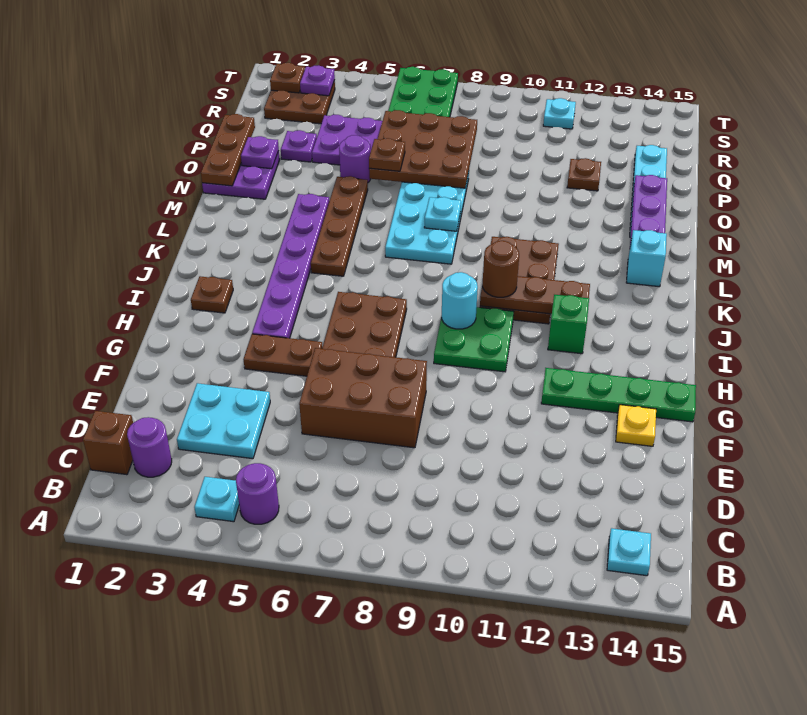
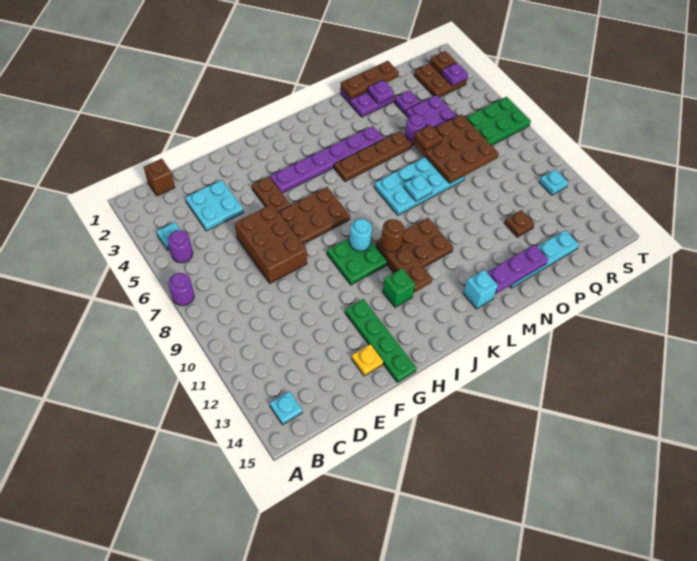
purple round brick C2 level 1 -> purple round brick A7 level 1
brown plate I2 level 1 -> none

